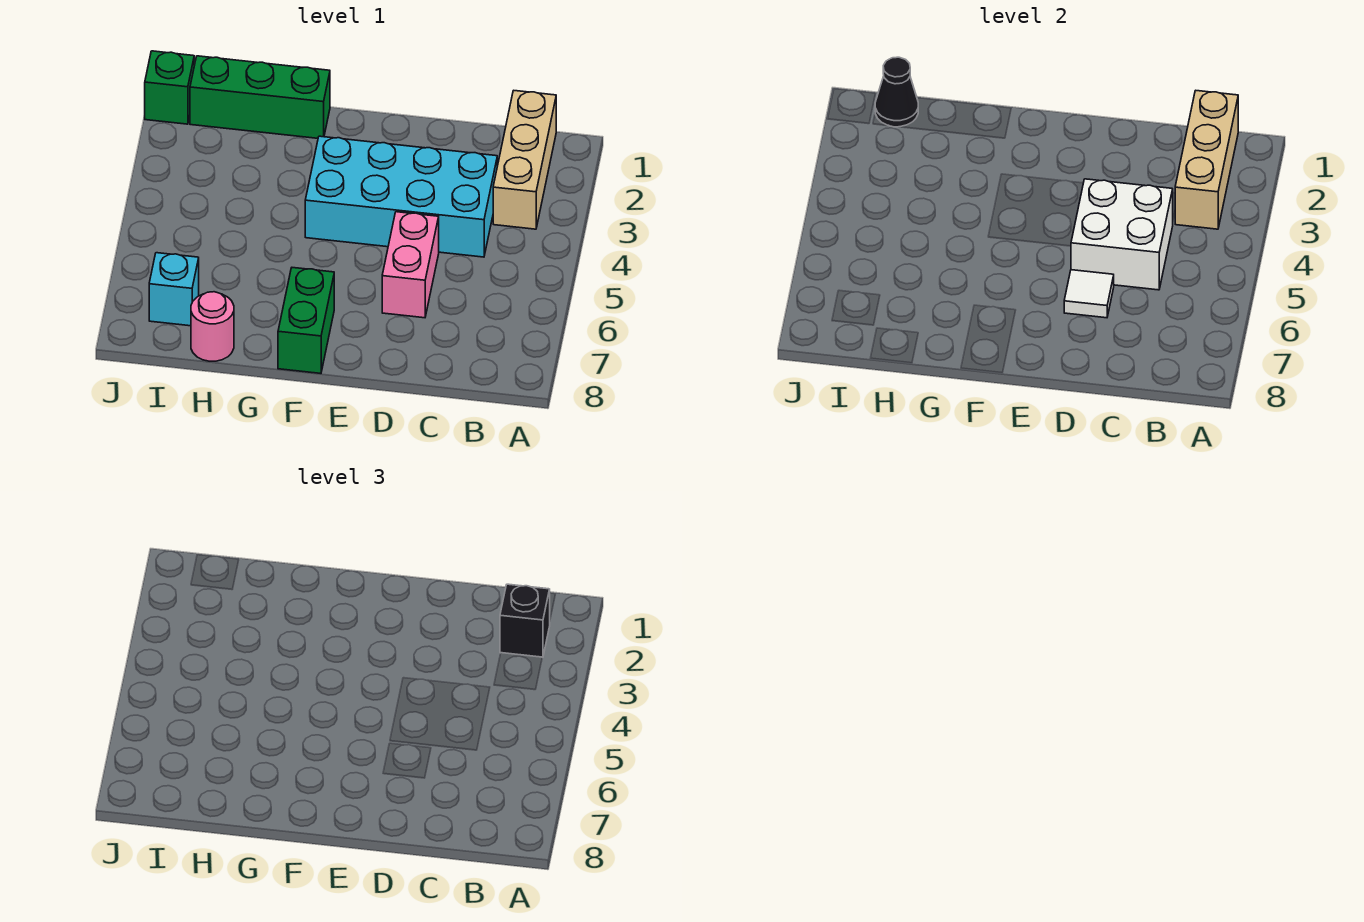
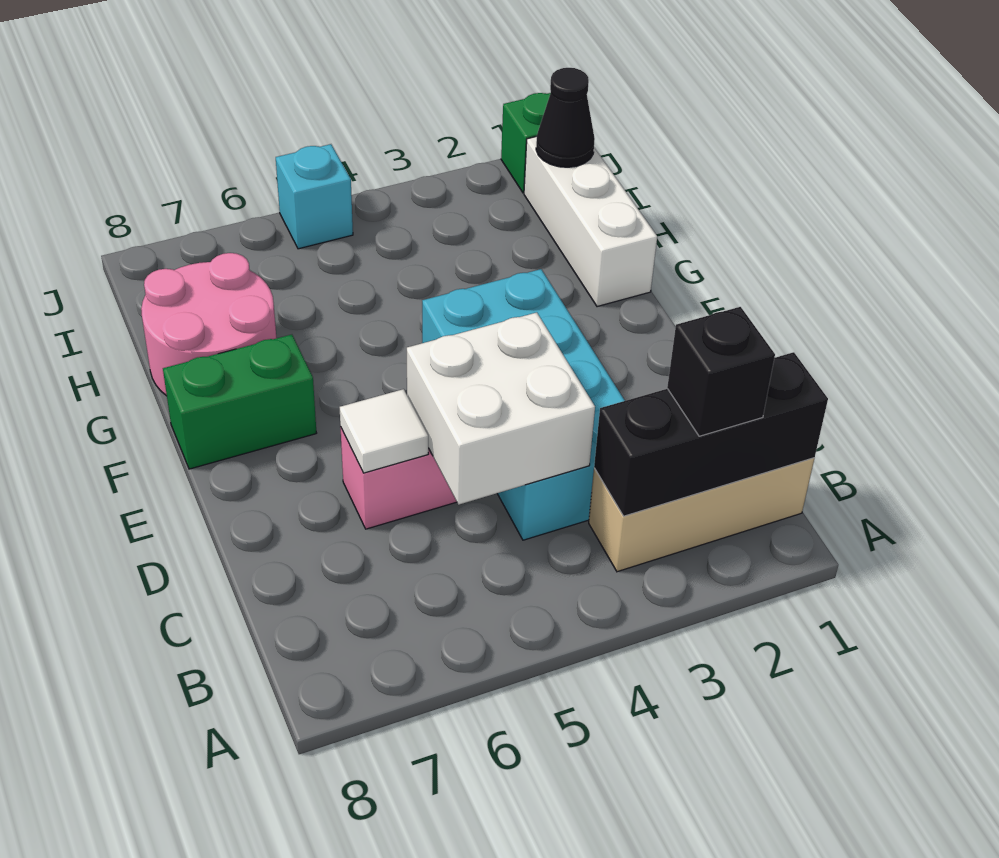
tan brick B1:B3 level 2 -> black brick B1:B3 level 2
green brick G1:I1 level 1 -> white brick G1:I1 level 1
pink round brick H8 level 1 -> pink round brick G7:H8 level 1
cyan brick I7 level 1 -> cyan brick J5 level 1

